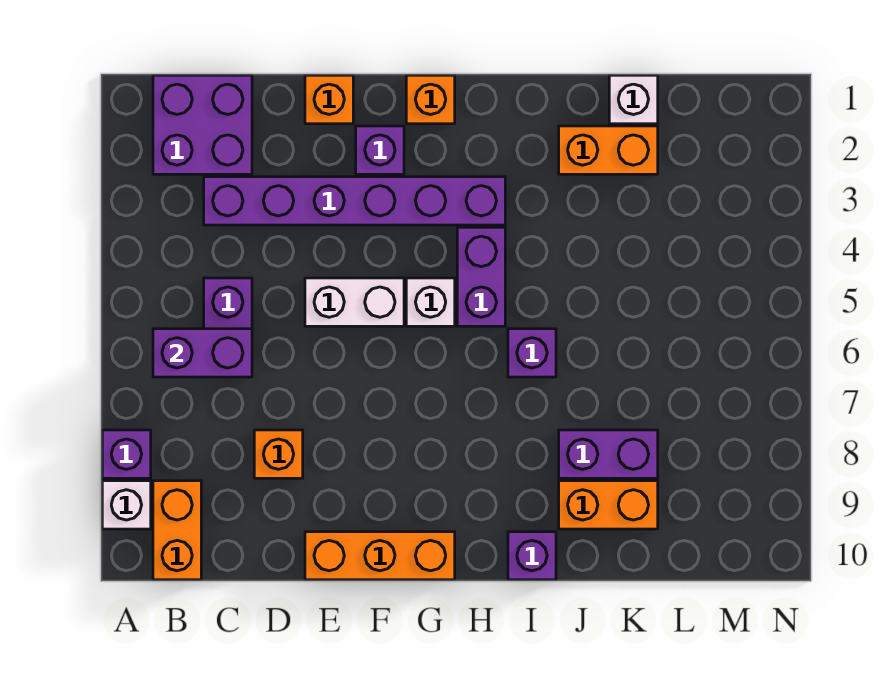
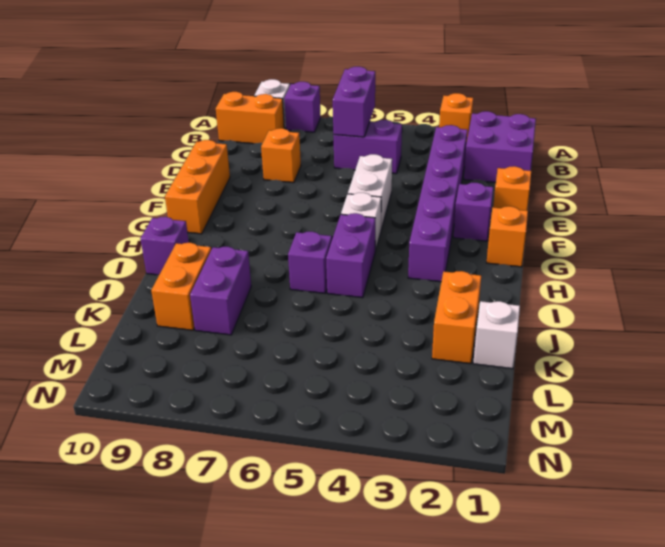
none -> orange brick A3 level 1
purple brick H4:H5 level 1 -> purple brick H5:I5 level 1

